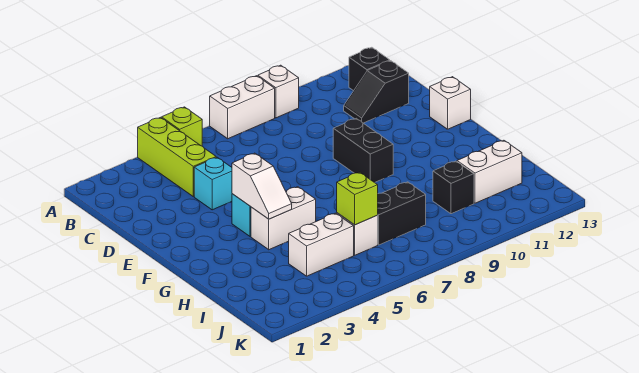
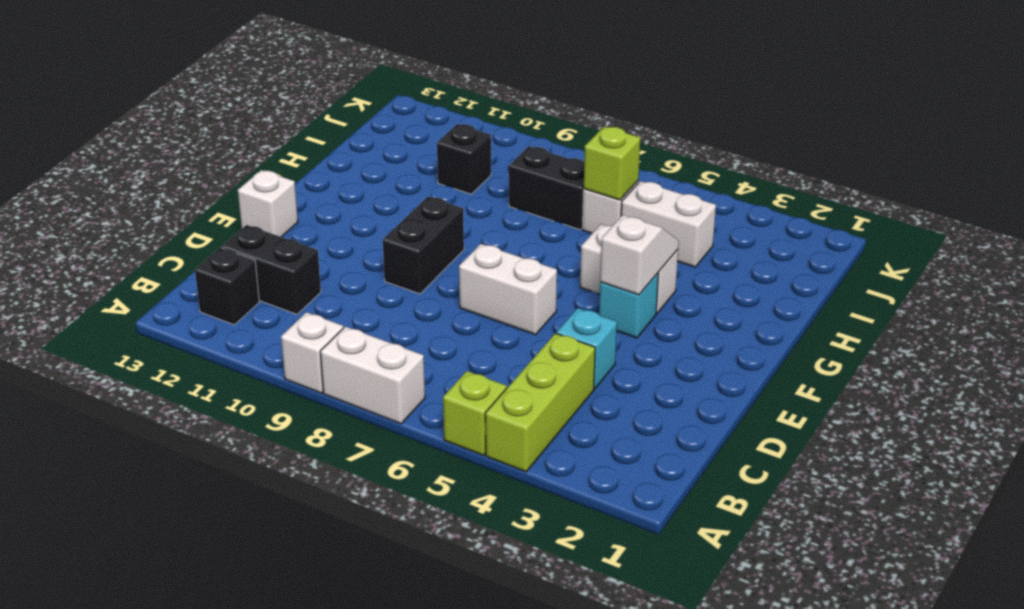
black slope C11:C12 level 1 top 12 -> black brick C11:C12 level 1
white brick I11:I12 level 1 -> white brick E6:E7 level 1

